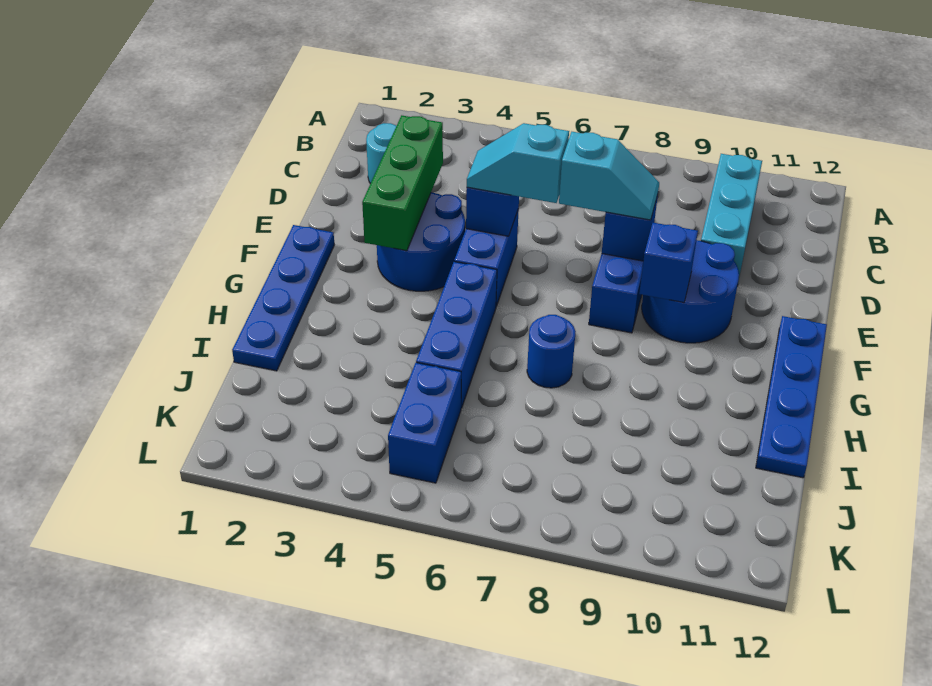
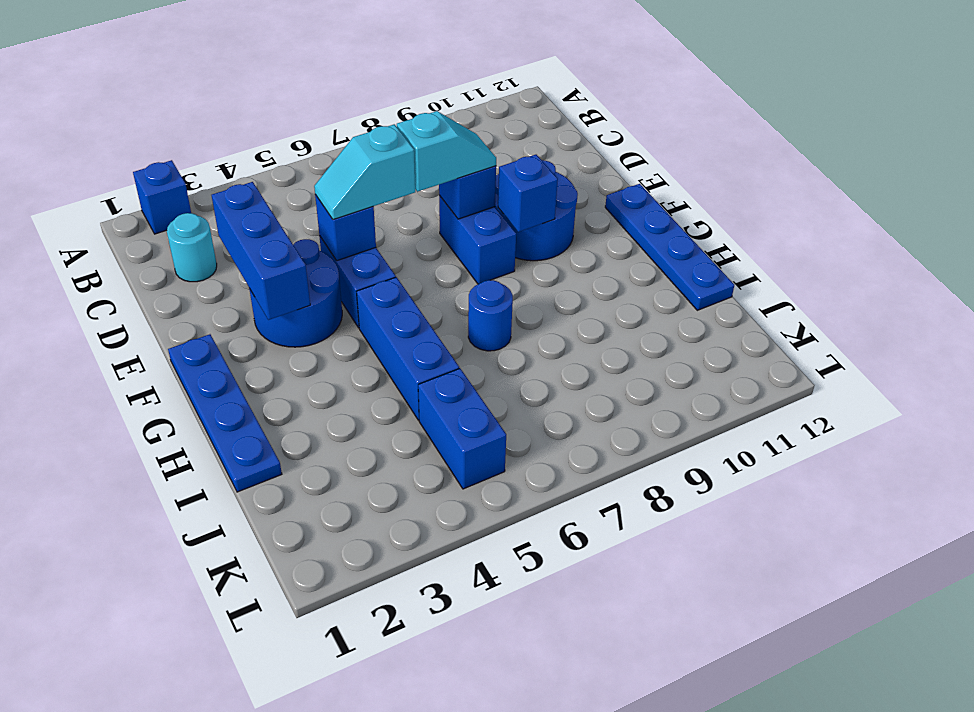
none -> blue brick A2 level 1
cyan brick B10:D10 level 1 -> none
green brick D3:F3 level 2 -> blue brick D3:F3 level 2

